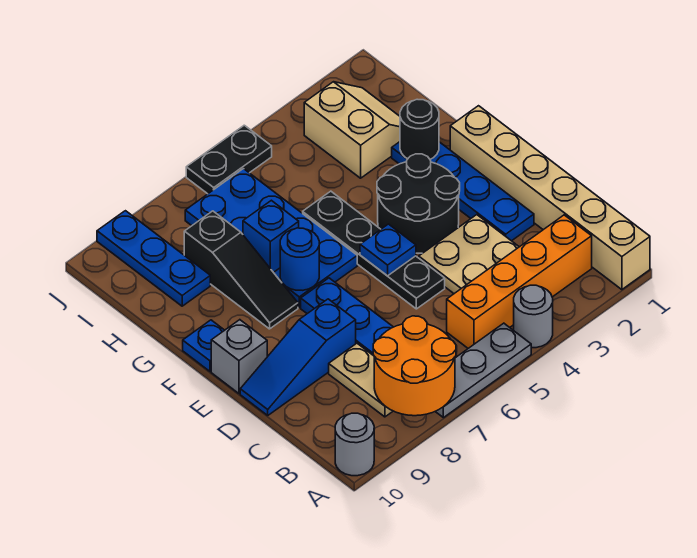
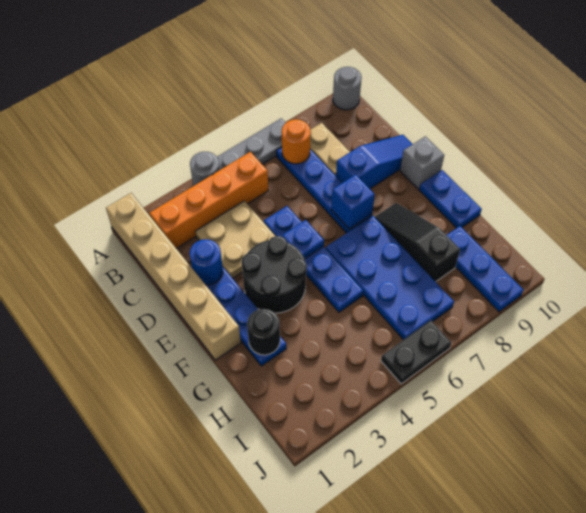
orange round brick A7:B8 level 2 -> orange round brick B7 level 2
black plate D5:G5 level 1 -> blue plate D5:G5 level 1
blue round brick F7 level 2 -> blue round brick D2 level 2
blue plate F10 level 1 -> blue plate F10:G10 level 1
blue brick G7 level 2 -> blue brick E7 level 2
tan slope H2:I3 level 1 top 3 -> none

